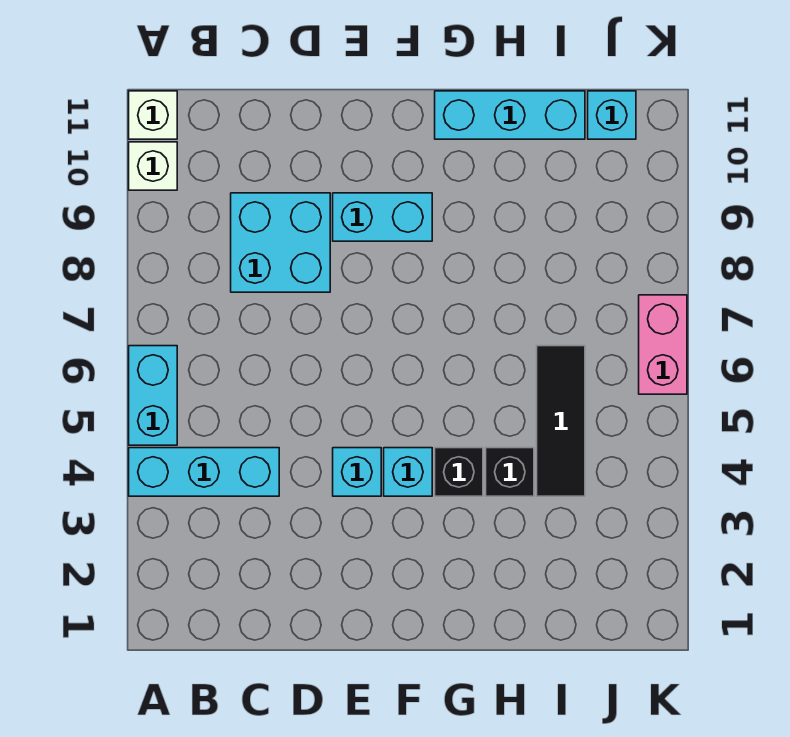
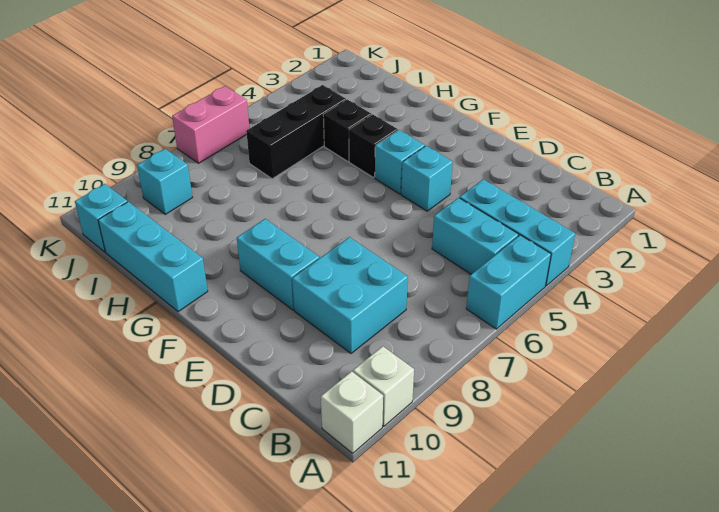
none -> cyan brick B5:C5 level 1
black tile I4:I6 level 1 -> black brick I4:I6 level 1
none -> cyan brick J9 level 1

